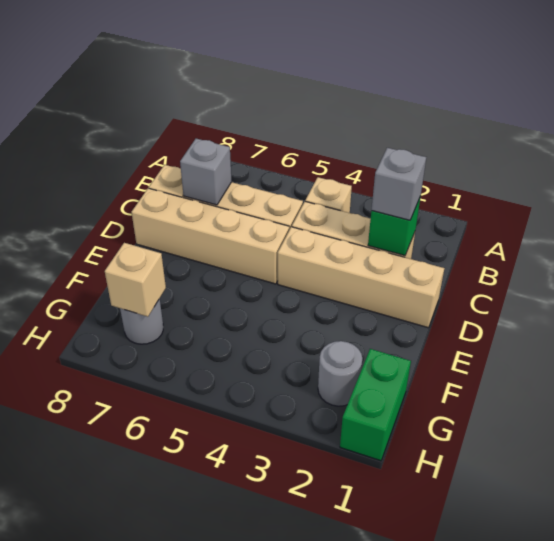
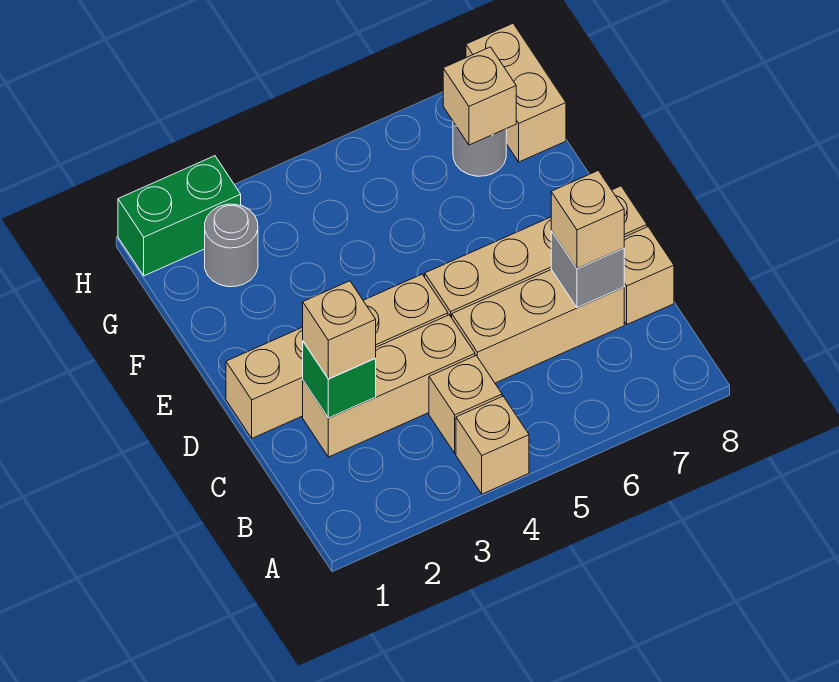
none -> tan brick A4 level 1
grey brick C2 level 3 -> tan brick C2 level 3
none -> tan brick C7 level 3
green brick G1:H1 level 1 -> green brick H1:H2 level 1
none -> tan brick G8:H8 level 1

